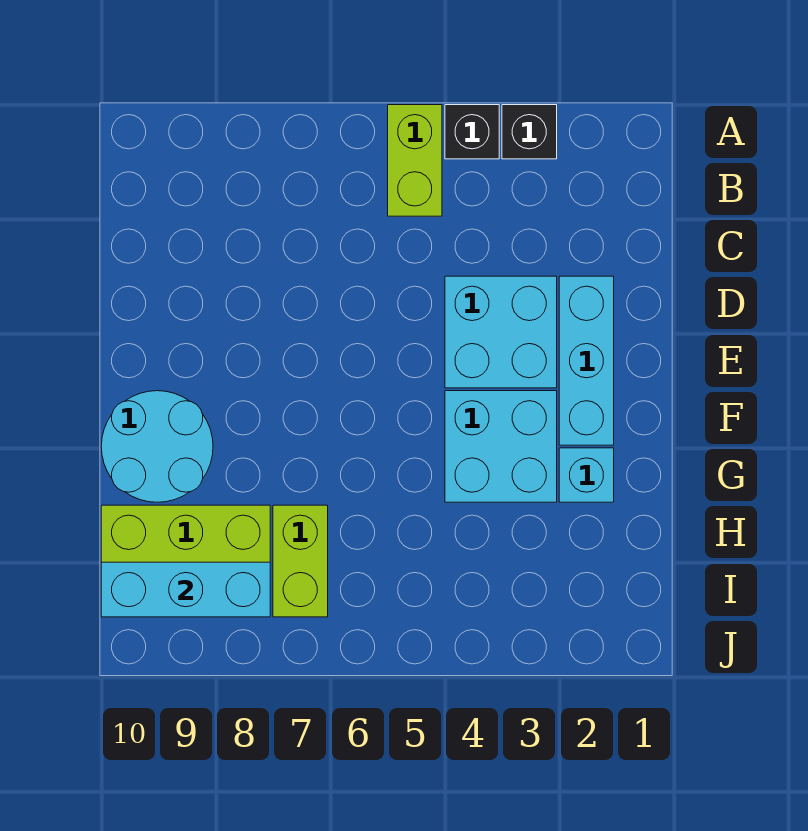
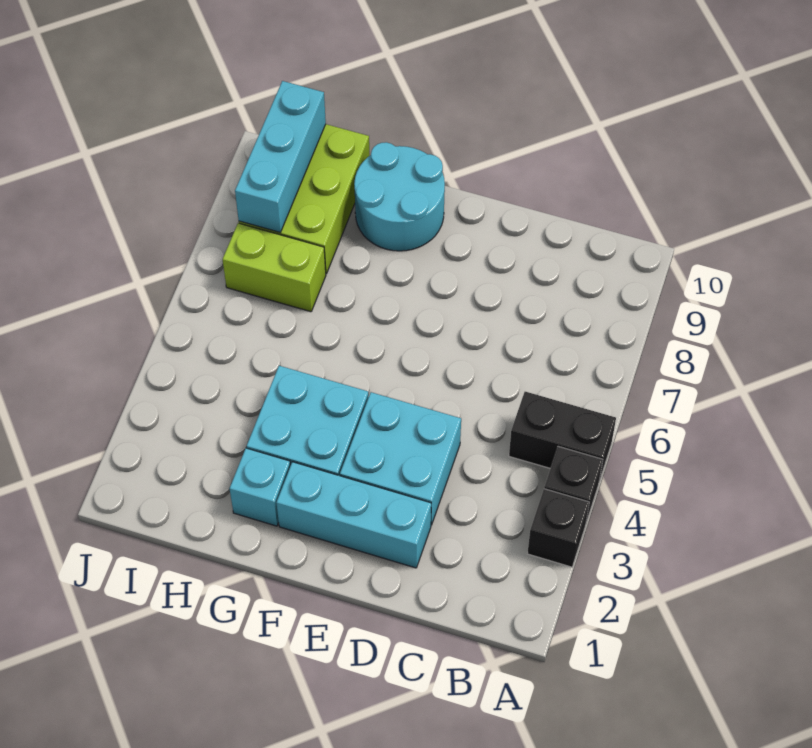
lime brick A5:B5 level 1 -> black brick A5:B5 level 1

